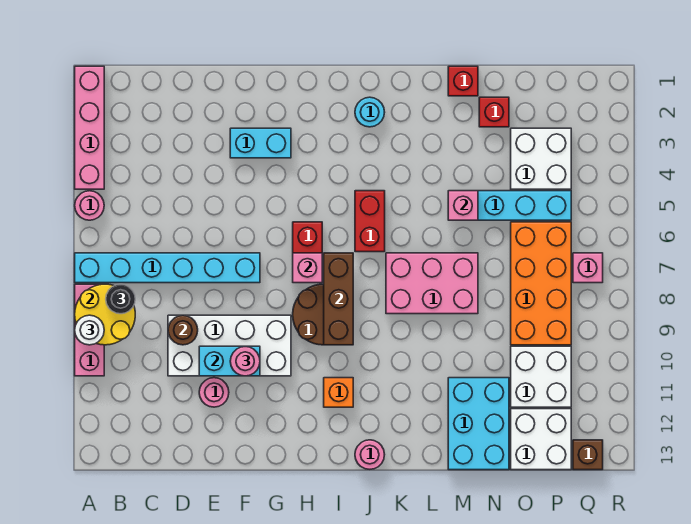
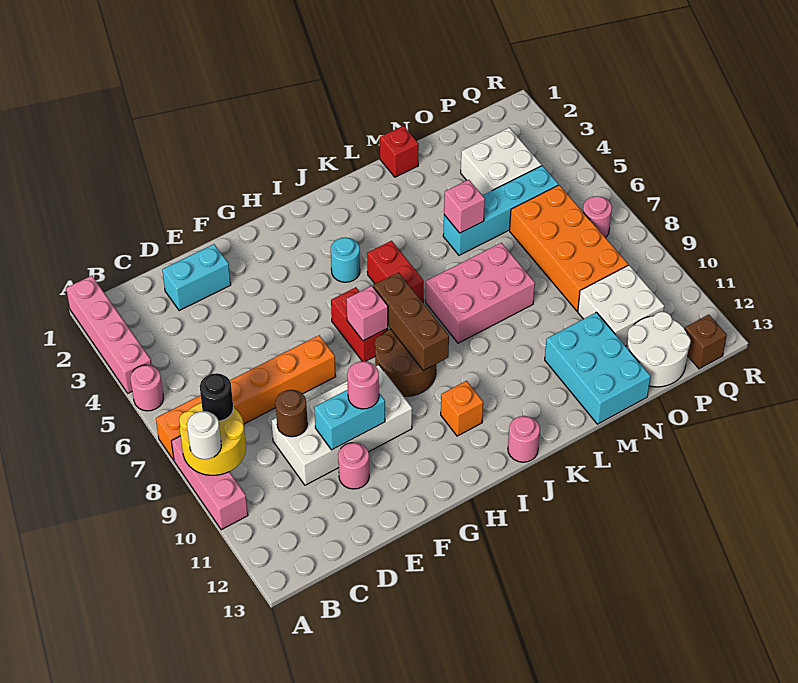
cyan brick A7:F7 level 1 -> orange brick A7:F7 level 1
cyan brick F3:G3 level 1 -> cyan brick D2:E2 level 1
cyan round brick J2 level 1 -> cyan round brick I4 level 1
red brick N2 level 1 -> none
white brick O12:P13 level 1 -> white round brick O12:P13 level 1
pink brick Q7 level 1 -> pink round brick Q7 level 1

